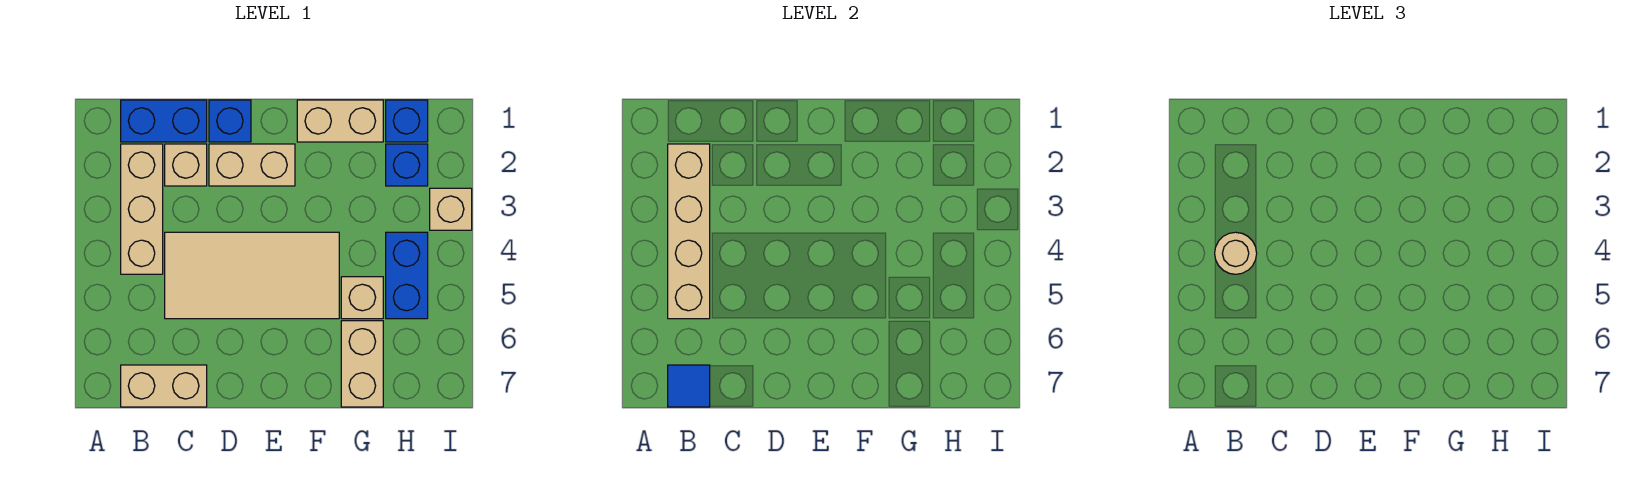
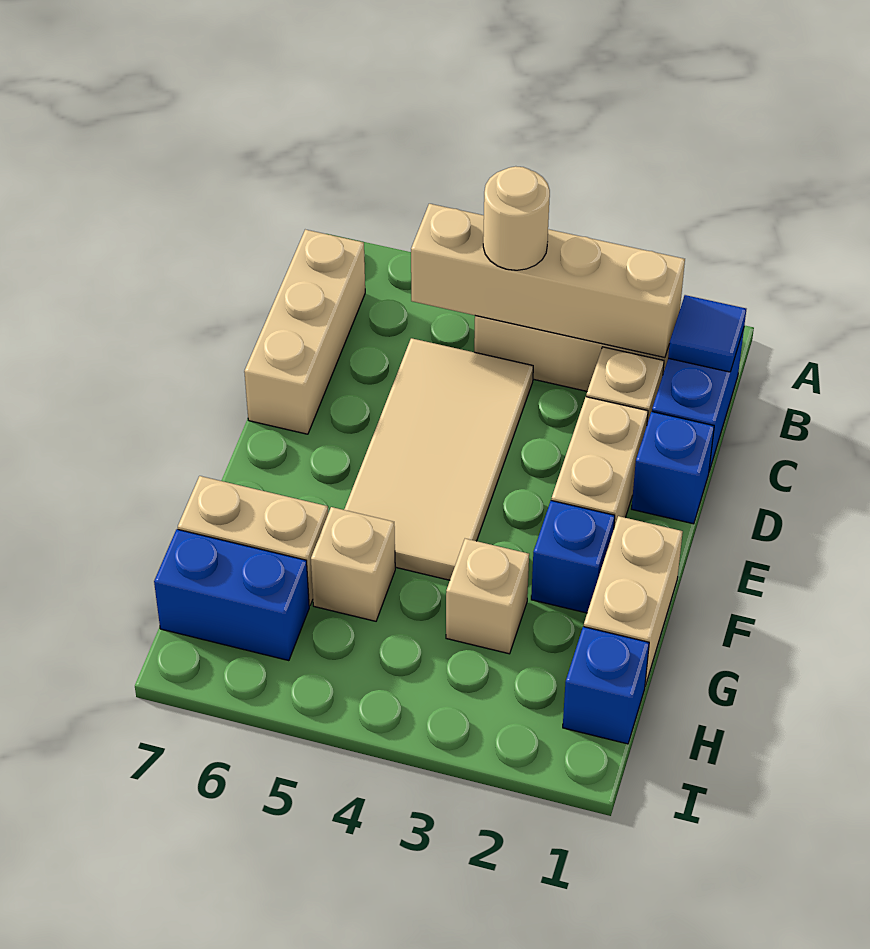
tan brick B7:C7 level 1 -> tan brick B7:D7 level 1
blue tile B7 level 2 -> blue tile B1 level 2
blue brick H2 level 1 -> blue brick F2 level 1
blue brick H4:H5 level 1 -> blue brick H6:H7 level 1
tan brick I3 level 1 -> tan brick G3 level 1

